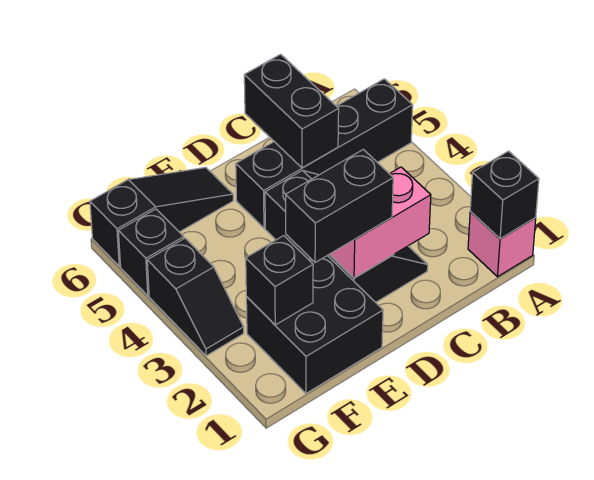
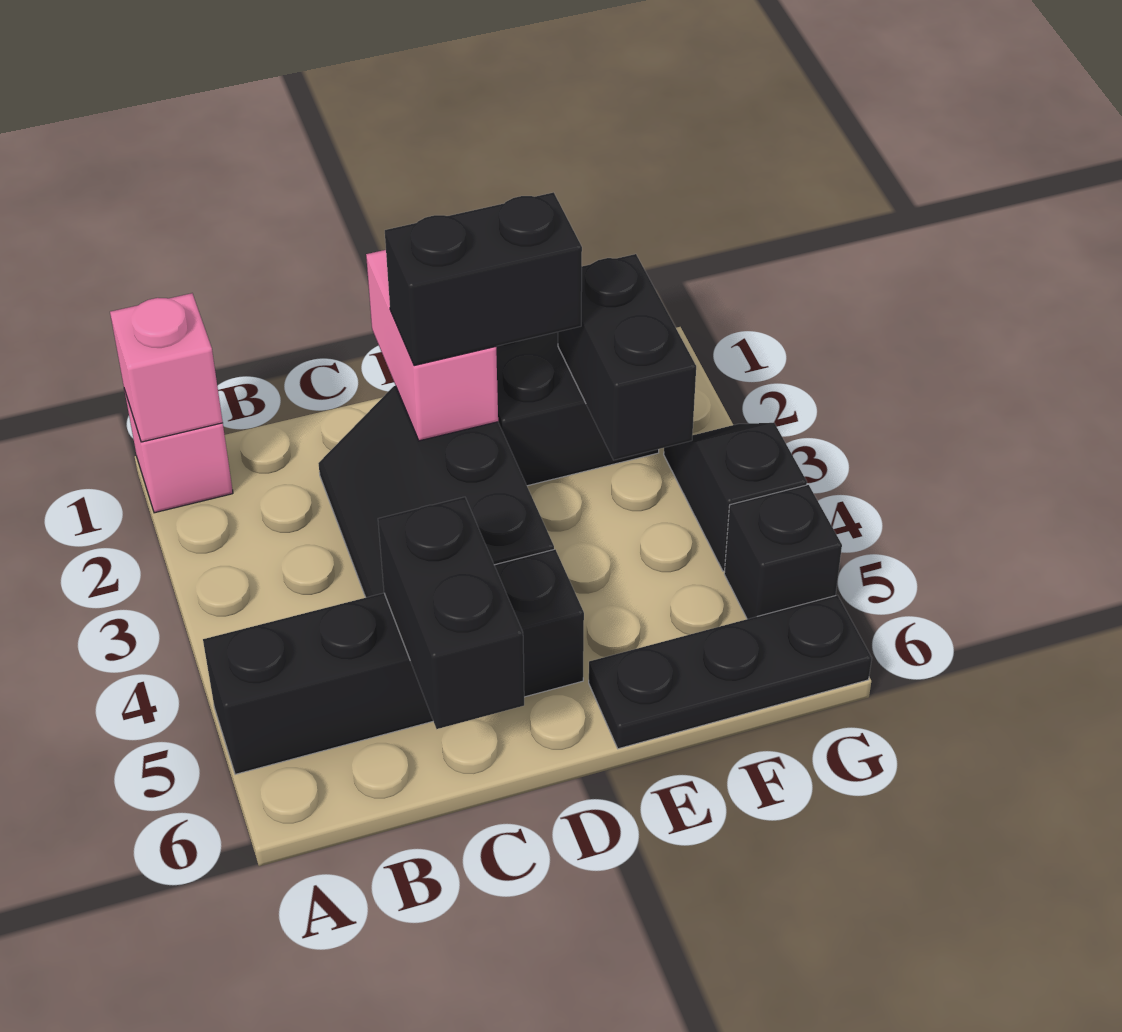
black brick A1 level 2 -> pink brick A1 level 2
pink brick C2:D2 level 2 -> pink brick D1:D2 level 2
black slope E6:G6 level 1 top G -> black plate E6:G6 level 1
black brick F2 level 2 -> black brick F2:F3 level 2

